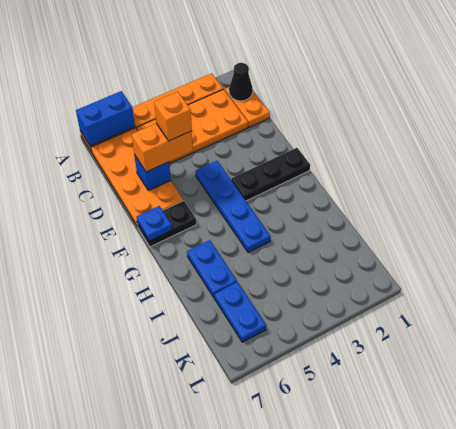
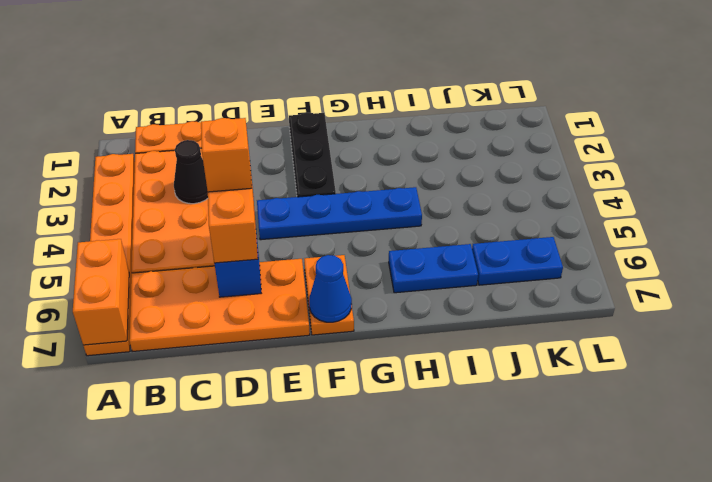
blue brick A6:A7 level 2 -> orange brick A6:A7 level 2
black cone B1 level 2 -> black cone C3 level 2
black plate F6:F7 level 1 -> orange plate F6:F7 level 1
blue plate F7 level 2 -> blue cone F7 level 2

